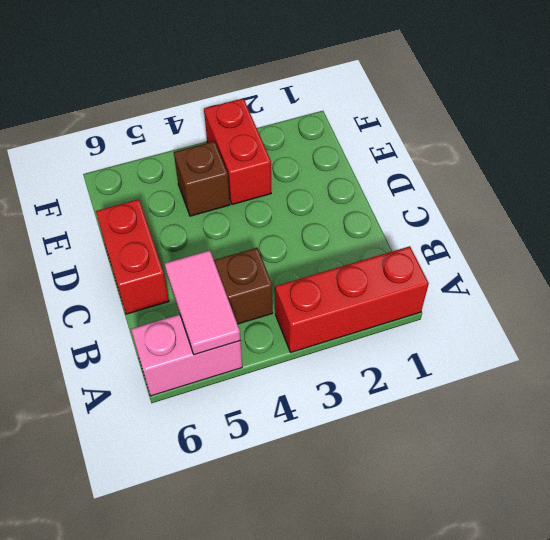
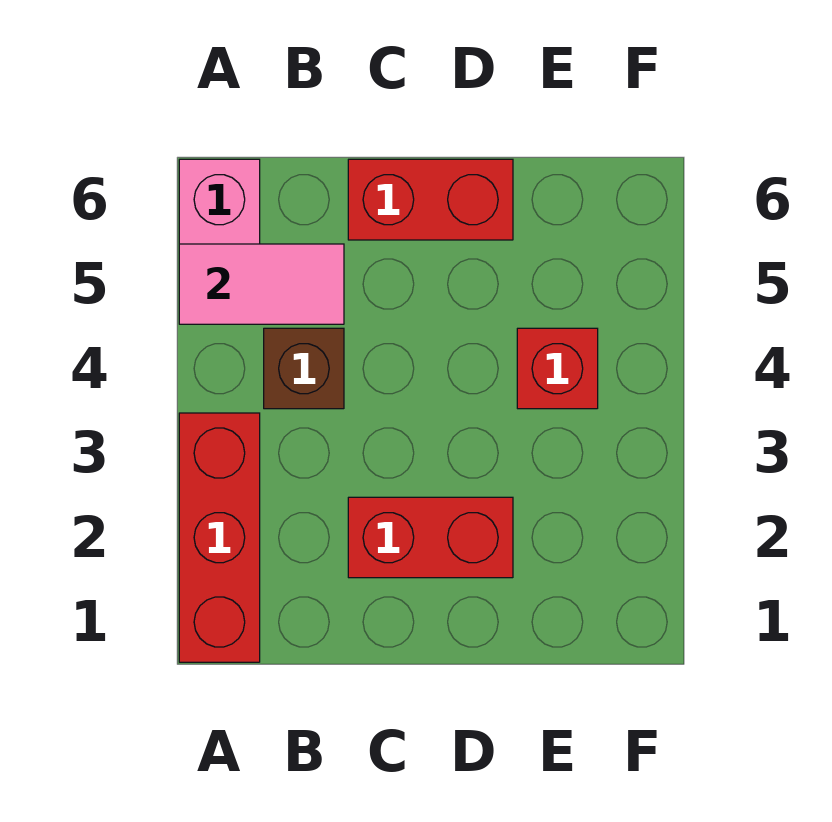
red brick E3:F3 level 1 -> red brick C2:D2 level 1
brown brick E4 level 1 -> red brick E4 level 1

